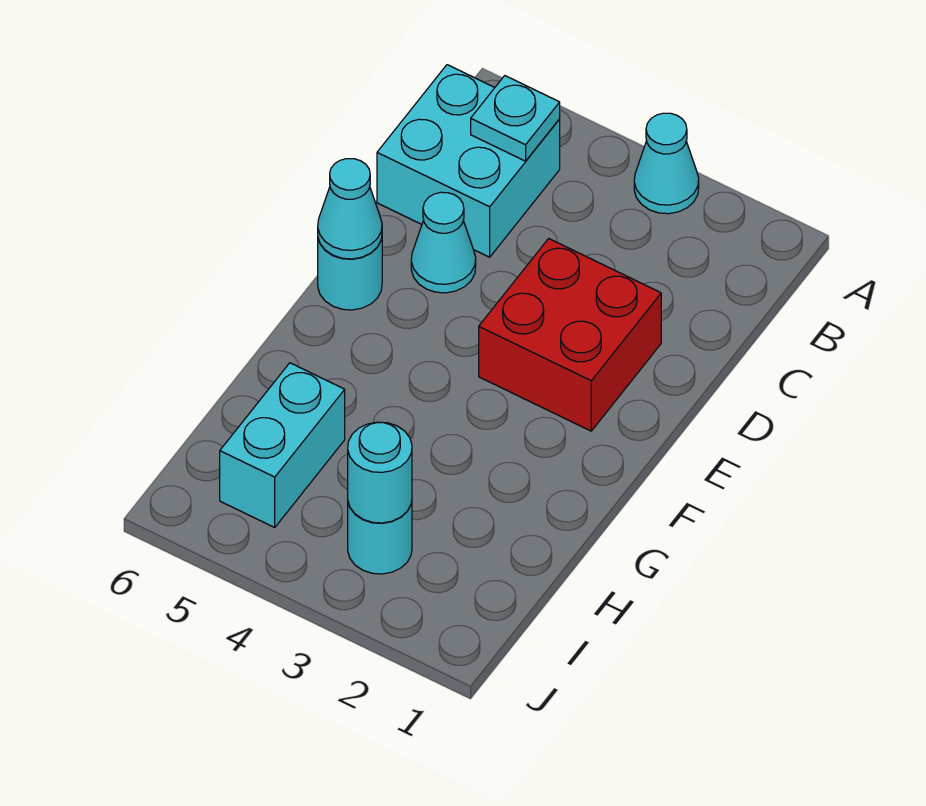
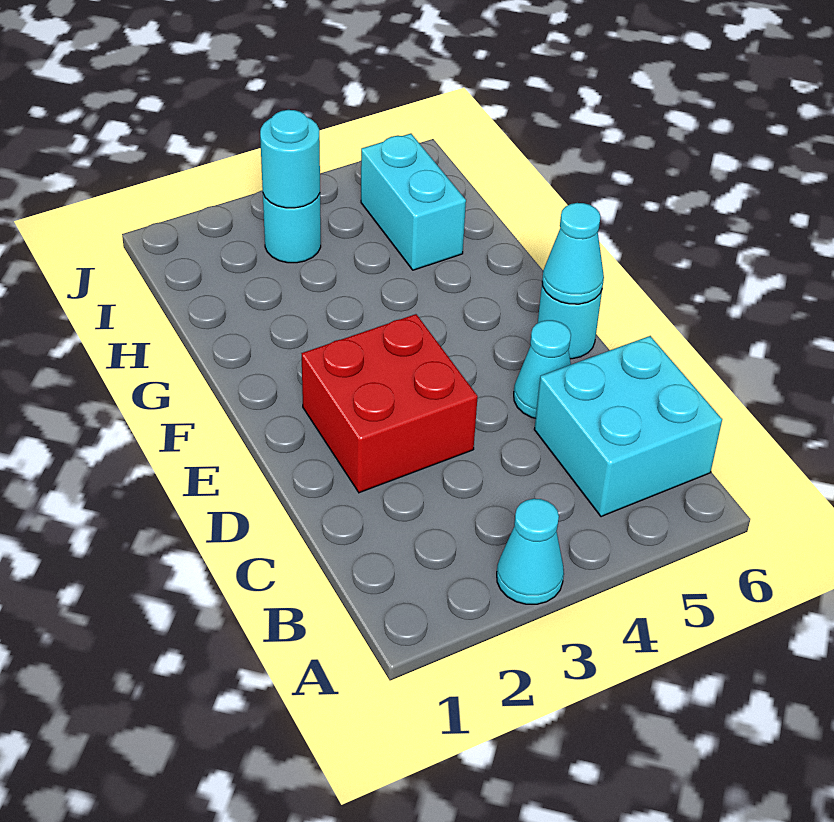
cyan plate B5 level 2 -> none

